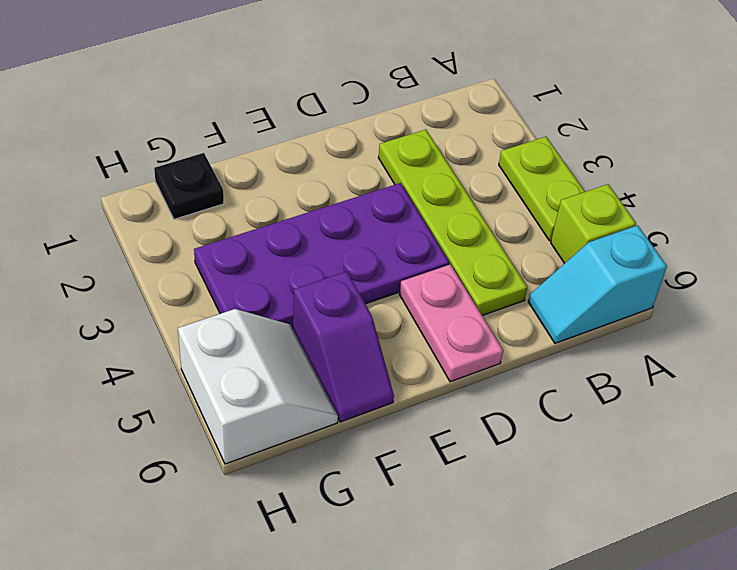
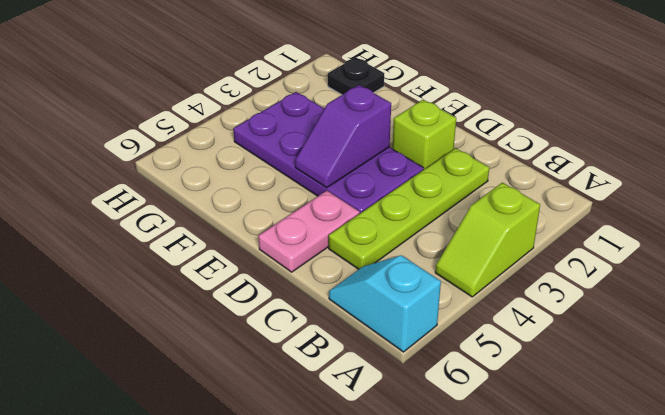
lime plate A3:A4 level 1 -> lime slope A3:A4 level 1 top 3
lime brick A5 level 1 -> lime brick D2 level 1
purple slope F5:F6 level 1 top 5 -> purple slope E3:E4 level 2 top 3
white slope G5:H6 level 1 top H -> none

